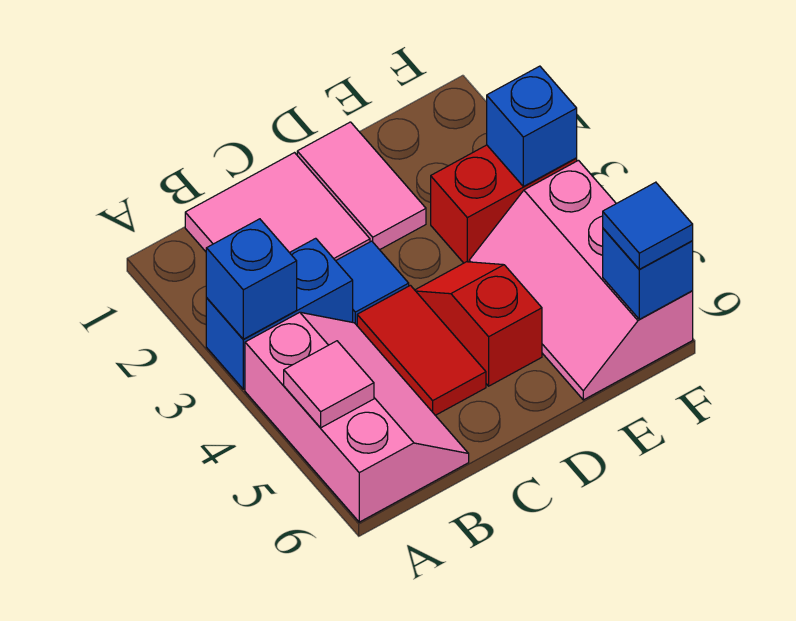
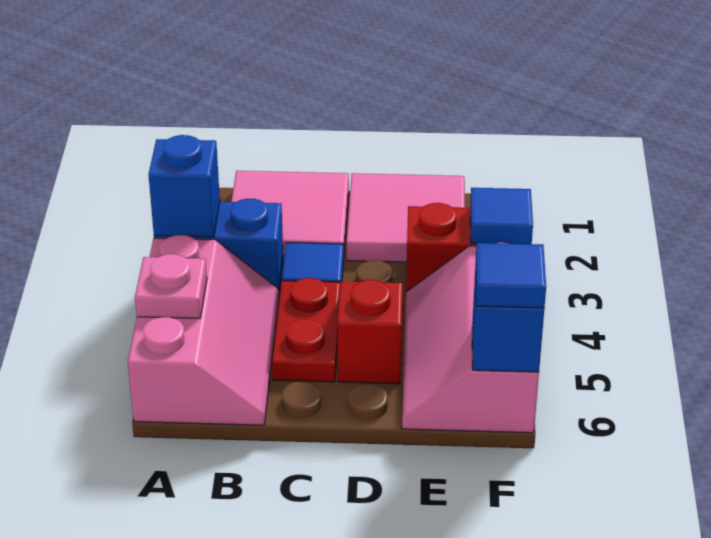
pink tile A5 level 2 -> pink plate A5 level 2
red tile C4:C5 level 1 -> red plate C4:C5 level 1
pink tile D1:D2 level 1 -> pink tile D1:E2 level 1
blue brick F3 level 2 -> blue tile F3 level 2

